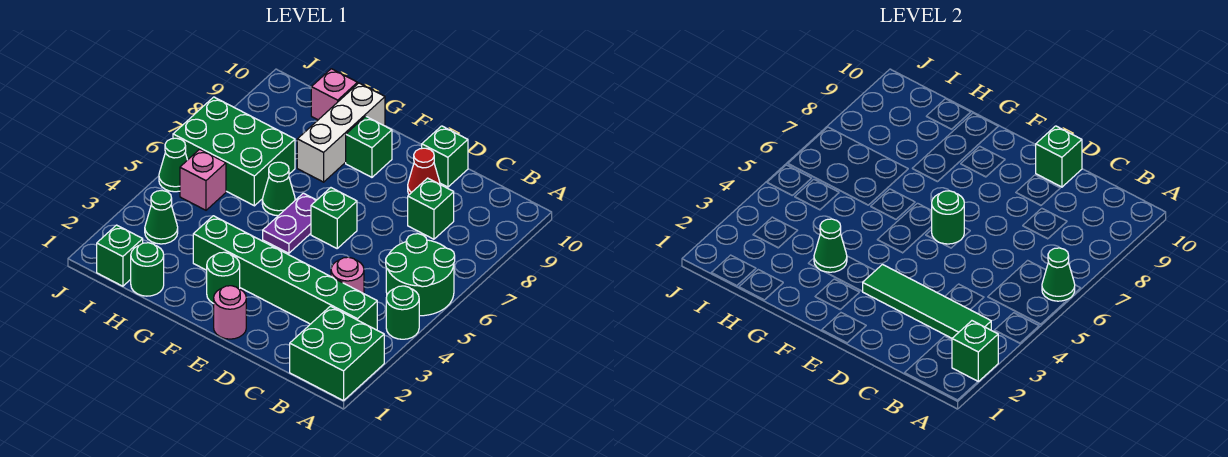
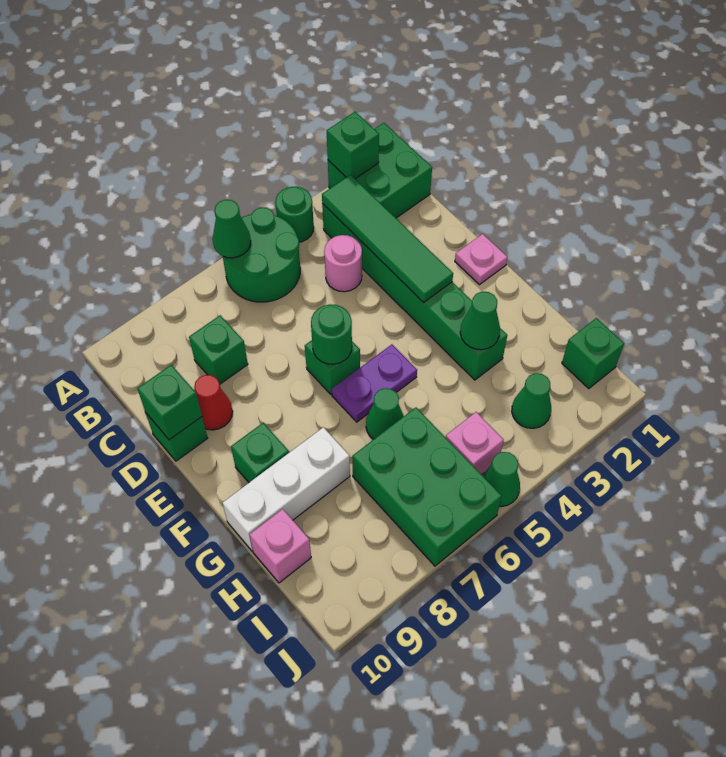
pink round brick E1 level 1 -> pink plate E1 level 1
green round brick F2 level 1 -> none
green round brick H1 level 1 -> none

